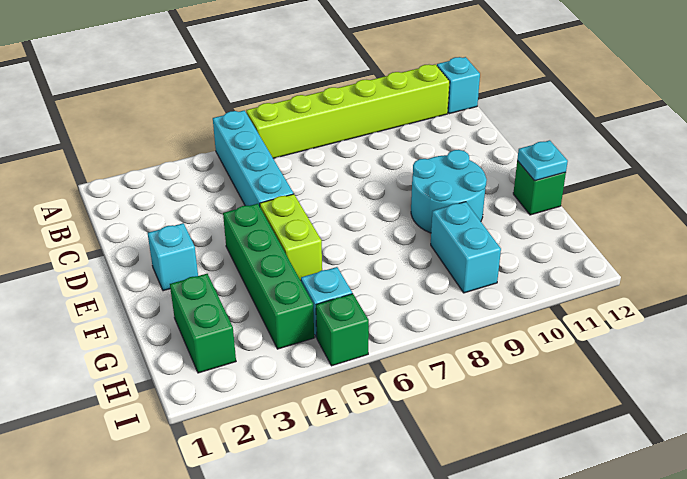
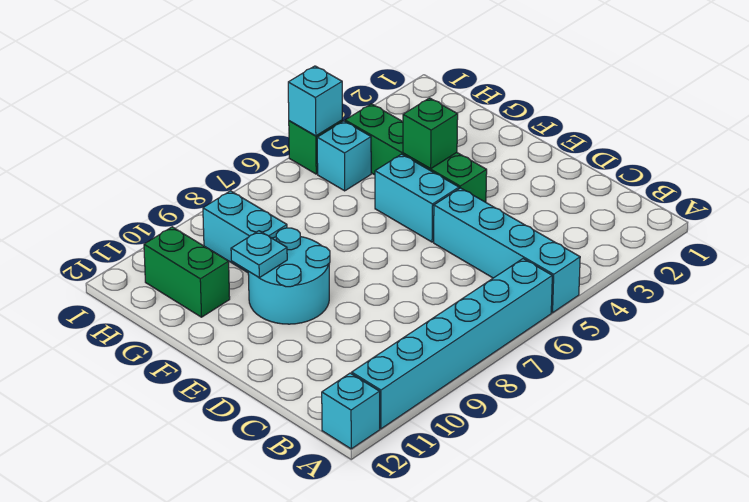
lime brick A6:A11 level 1 -> cyan brick A6:A11 level 1
cyan brick E2 level 1 -> cyan brick I5 level 2
lime brick E5:F5 level 1 -> cyan brick E5:F5 level 1
green brick F12 level 1 -> green brick F4 level 2
cyan plate F12 level 2 -> cyan plate F10 level 2
green brick G2:H2 level 1 -> green brick G11:H11 level 1

